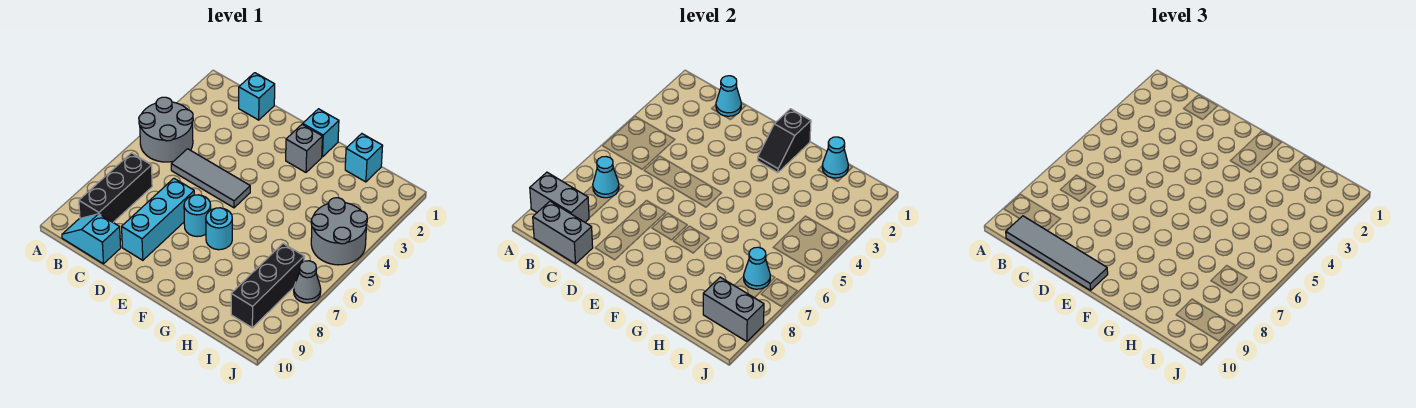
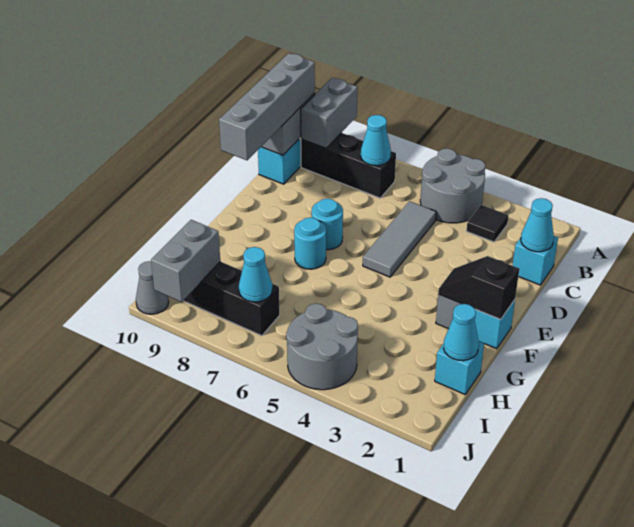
none -> black tile B3 level 1
grey tile B10:E10 level 3 -> grey brick B10:E10 level 3
cyan brick D7:D9 level 1 -> none
grey cone J7 level 1 -> grey cone J10 level 1

